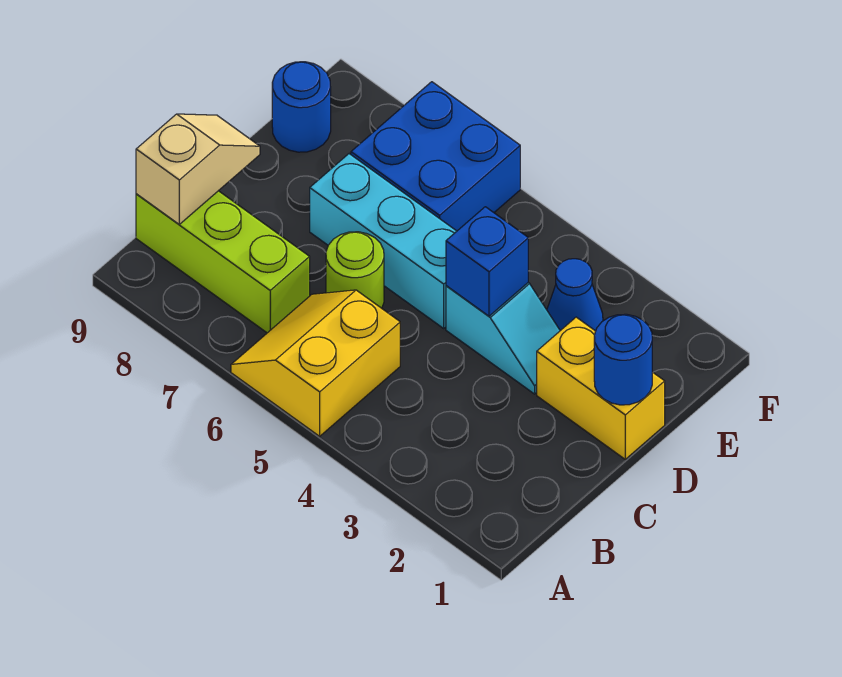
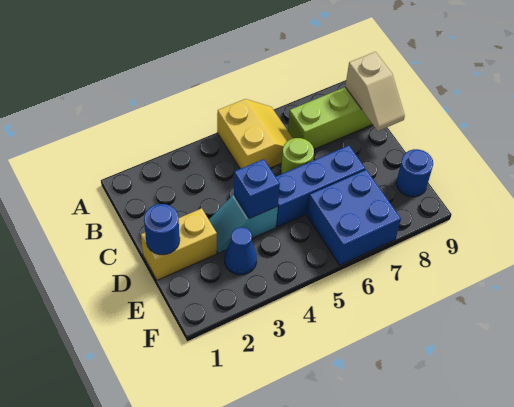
cyan brick D5:D7 level 1 -> blue brick D5:D7 level 1

